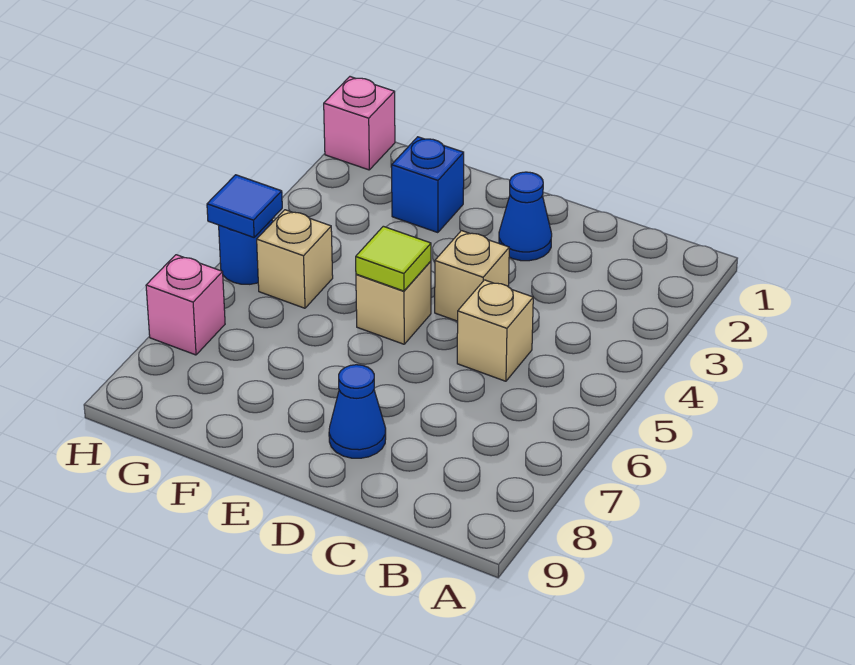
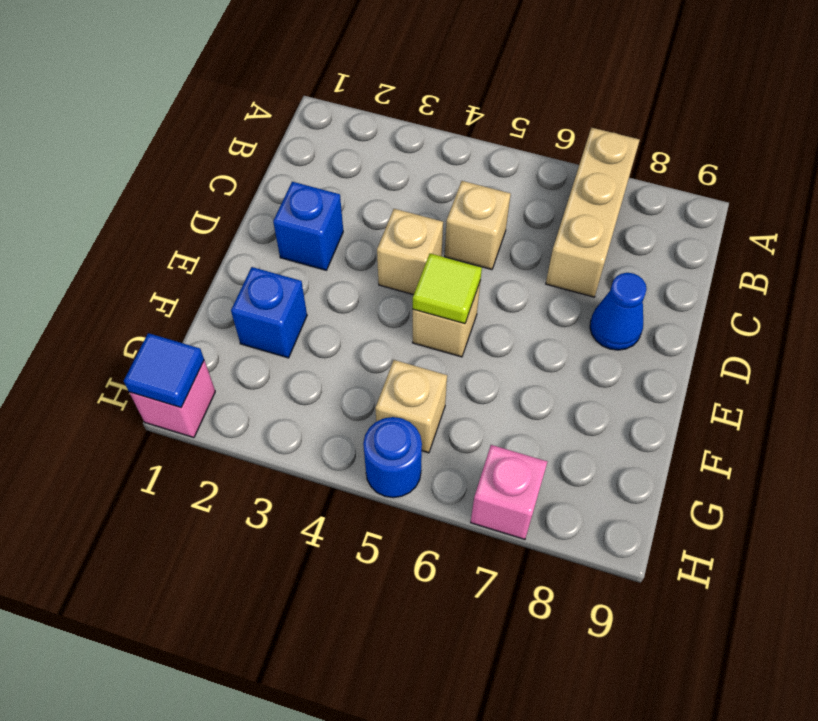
none -> tan brick A7:C7 level 1
blue cone D2 level 1 -> blue brick D2 level 1
blue tile H5 level 2 -> blue tile H1 level 2

